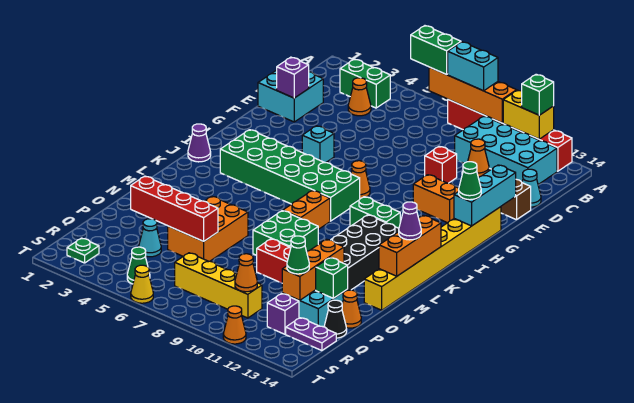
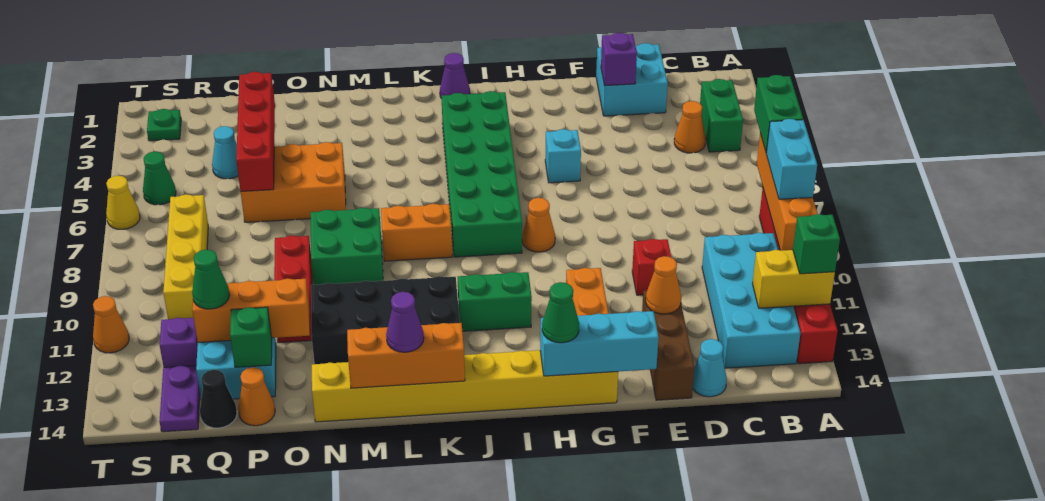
yellow brick A11:A12 level 2 -> yellow brick A12:B12 level 2
green brick J10:J11 level 1 -> green brick I11:J11 level 1
orange cone R10 level 2 -> none

